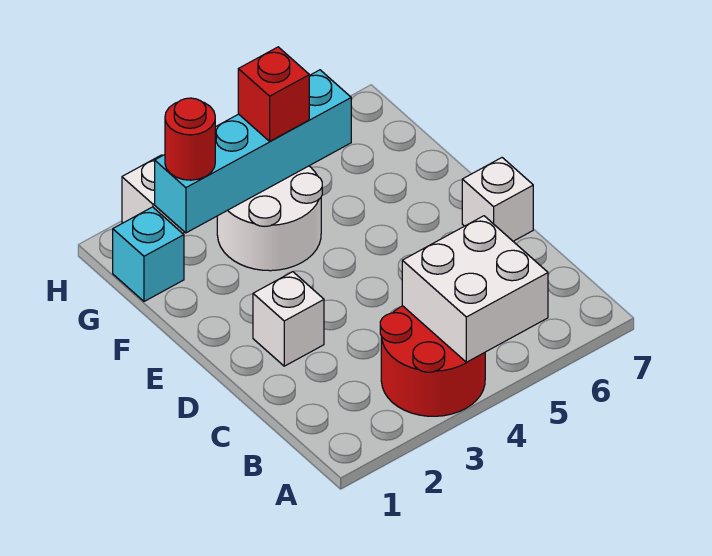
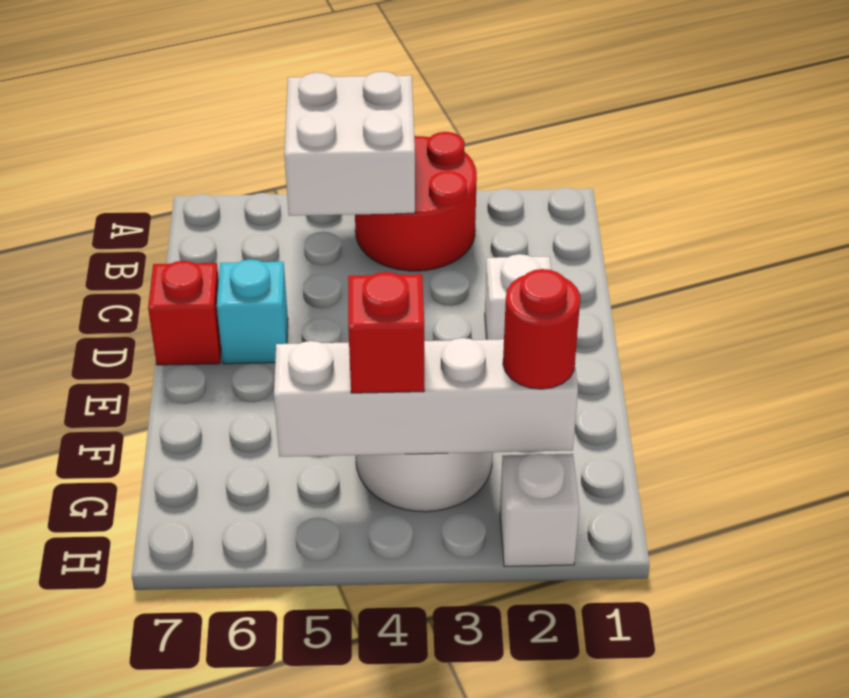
white brick D7 level 1 -> red brick D7 level 1
cyan brick G1 level 1 -> cyan brick D6 level 1
cyan brick G2:G5 level 2 -> white brick G2:G5 level 2

